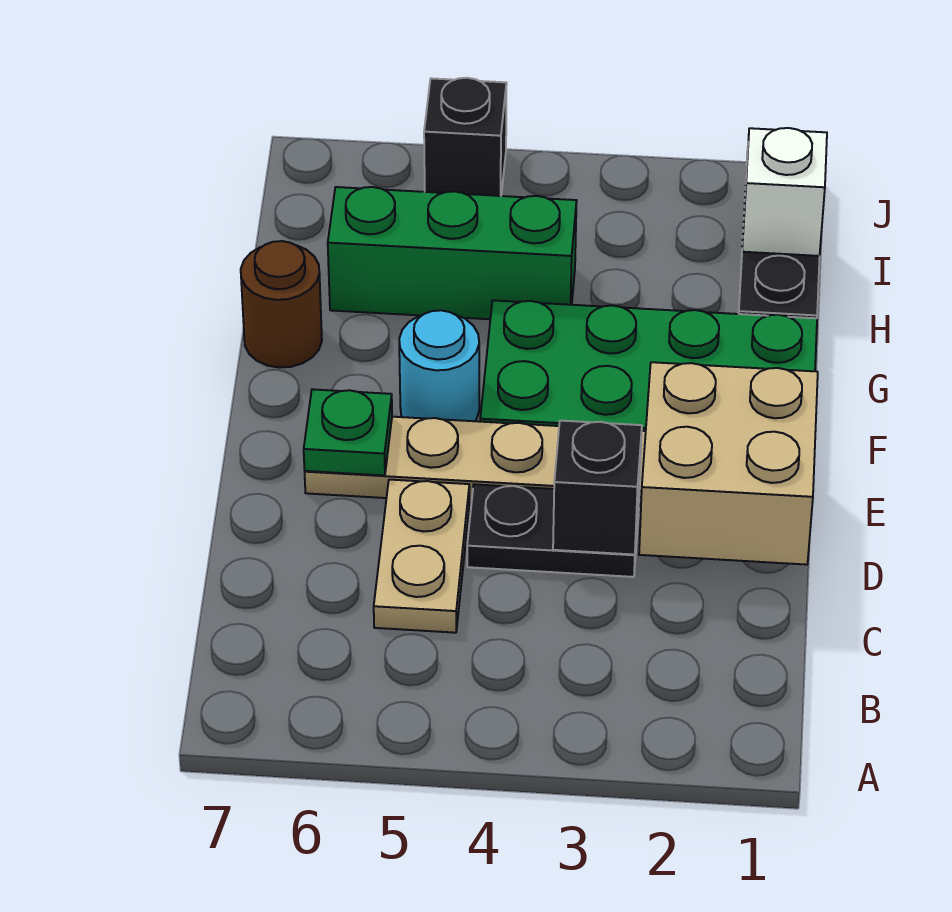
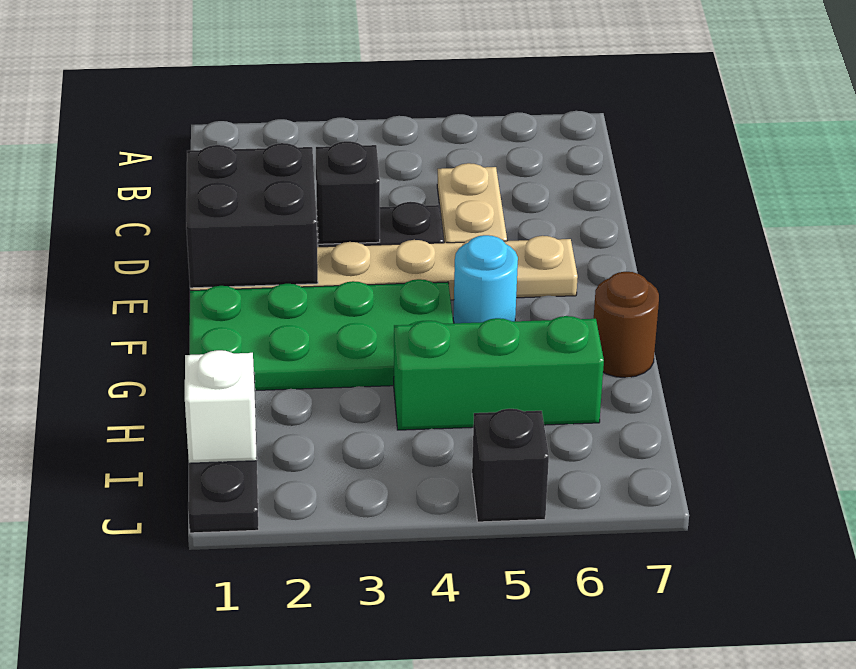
tan brick D1:E2 level 2 -> black brick D1:E2 level 2
green plate E6 level 2 -> none

